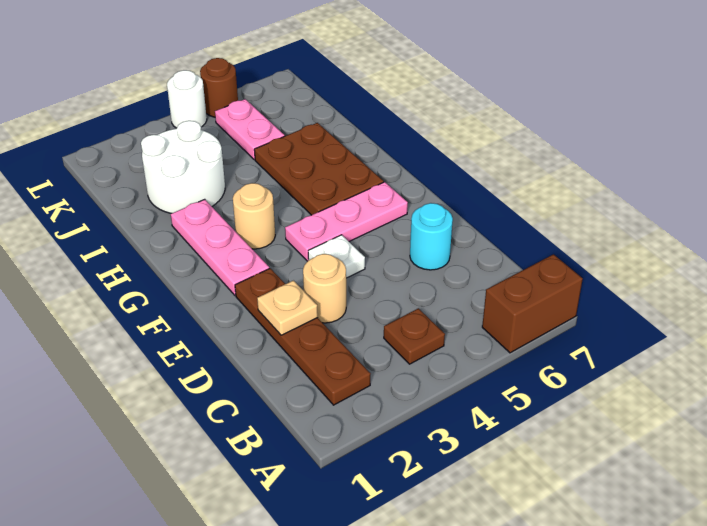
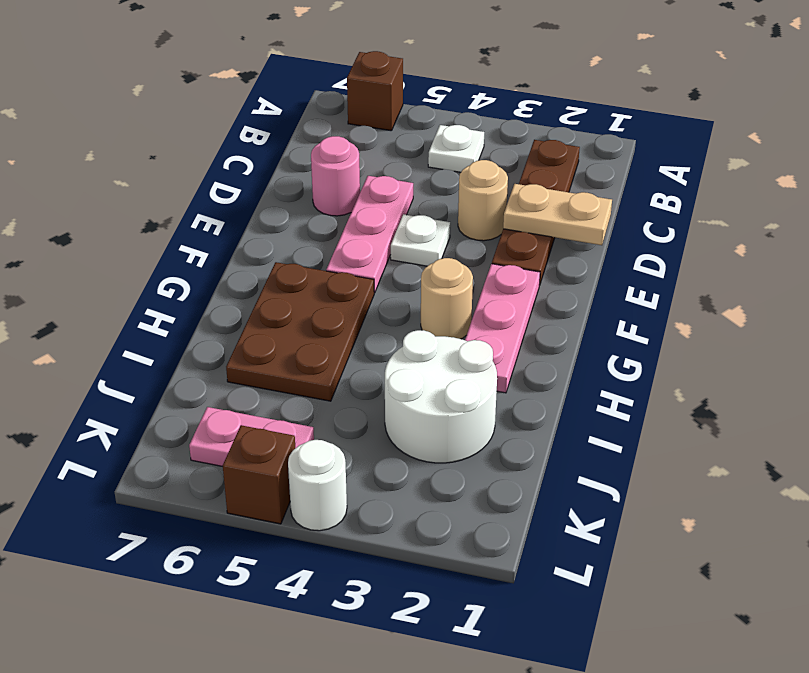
brown brick A6:A7 level 1 -> brown brick A6 level 1
brown plate B4 level 1 -> white plate B4 level 1
tan plate D2 level 2 -> tan plate D1:D2 level 2
cyan round brick D6 level 1 -> pink round brick D6 level 1
pink plate F4:F6 level 1 -> pink plate D5:F5 level 1
pink plate J5:K5 level 1 -> pink plate K5:K6 level 1
brown round brick L5 level 1 -> brown brick L5 level 1

